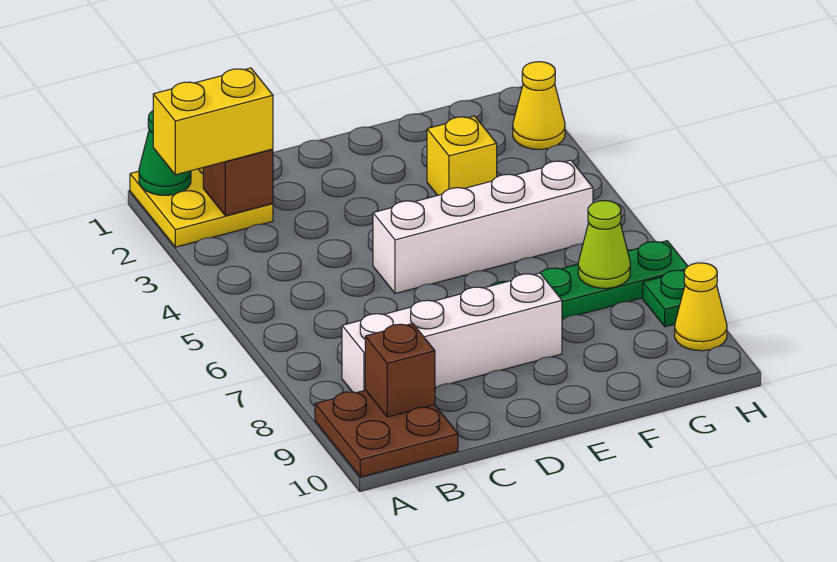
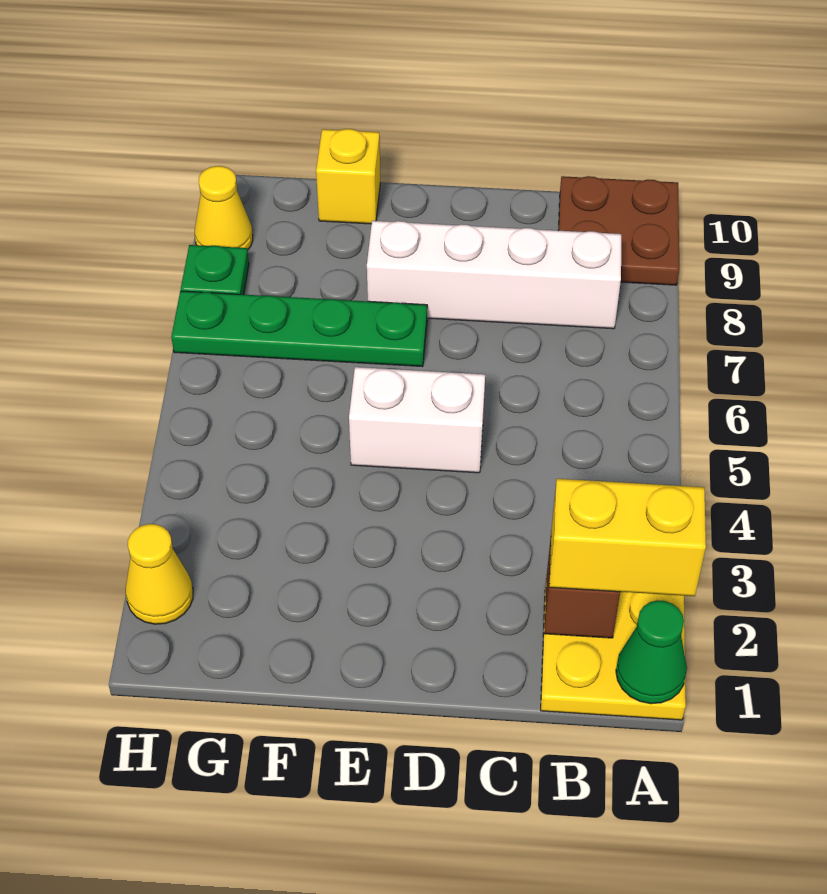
brown brick B9 level 2 -> none
white brick D5:G5 level 1 -> white brick D5:E5 level 1
yellow brick F3 level 1 -> yellow brick F10 level 1
lime cone G7 level 2 -> none

